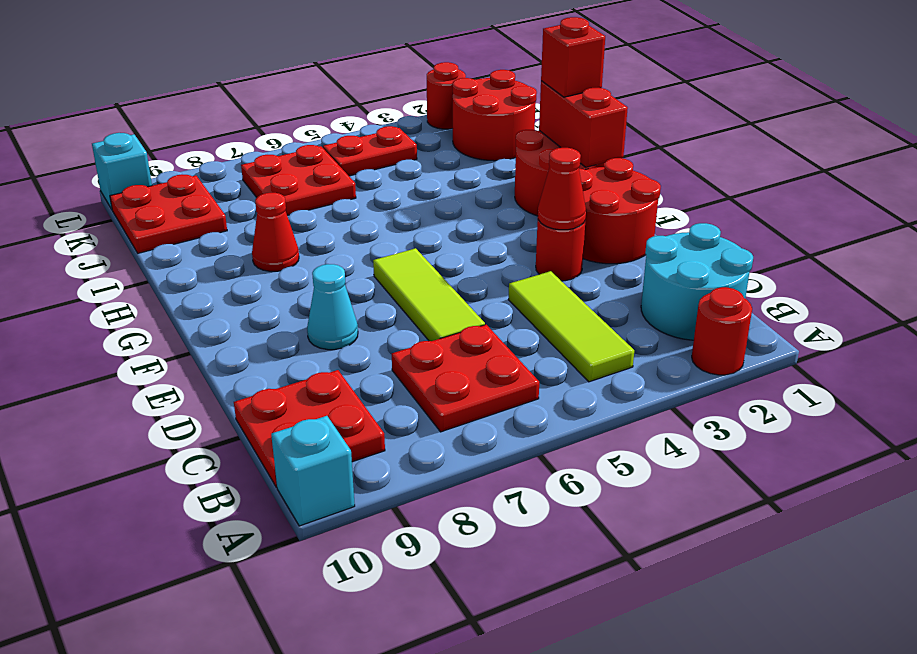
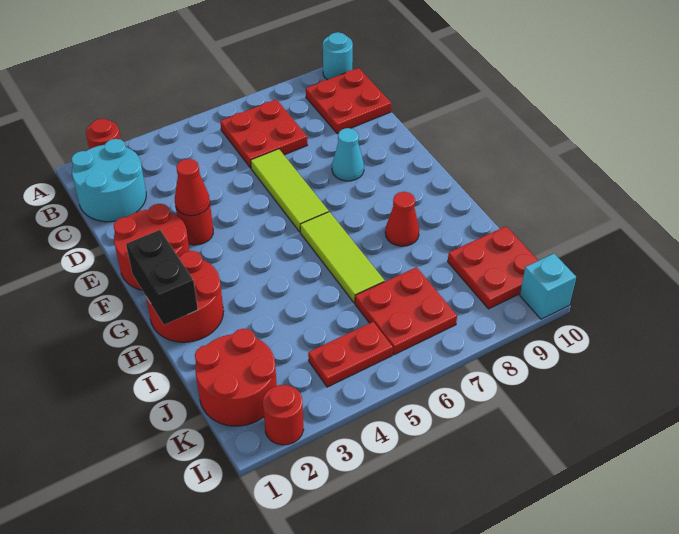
cyan brick A10 level 1 -> cyan round brick A10 level 1
lime tile B4:D4 level 1 -> lime tile G6:I6 level 1
red brick G1:H1 level 2 -> black brick G1:H1 level 2
red brick H1 level 3 -> none

